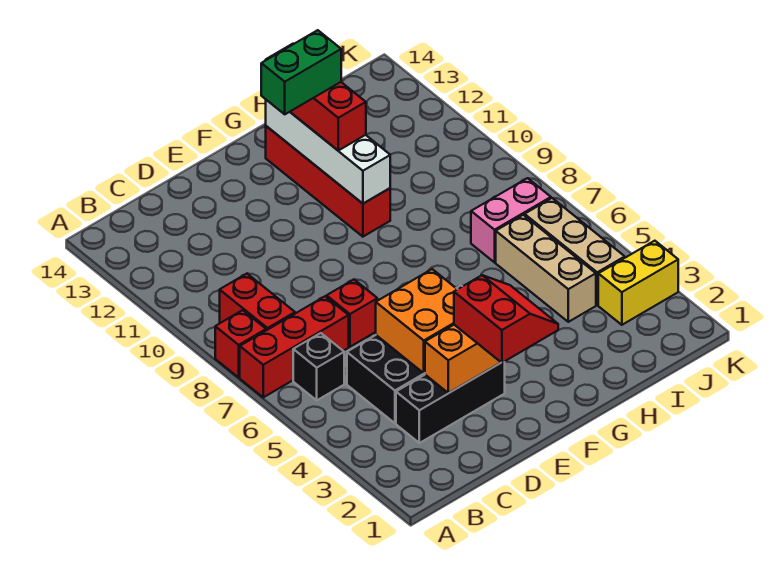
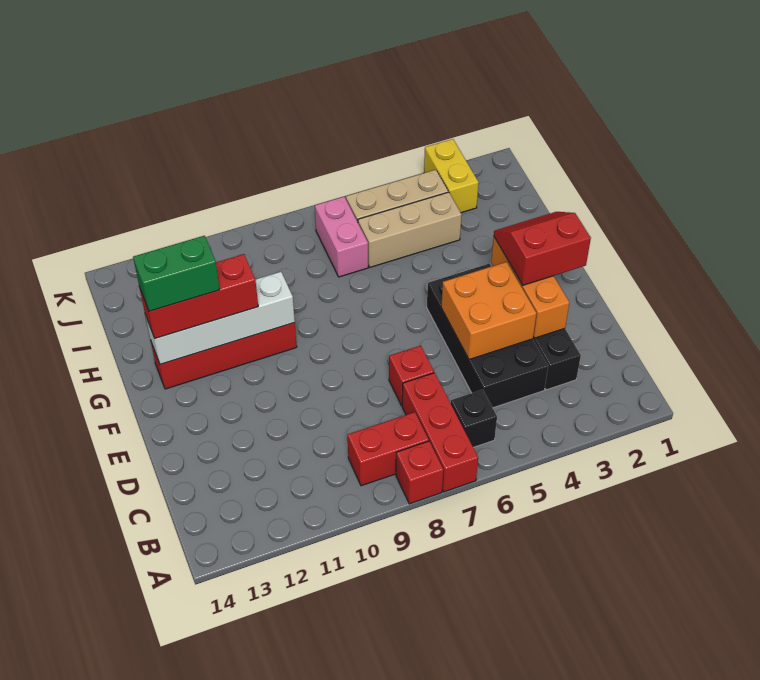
green brick F12:G12 level 4 -> green brick G12:G13 level 4

